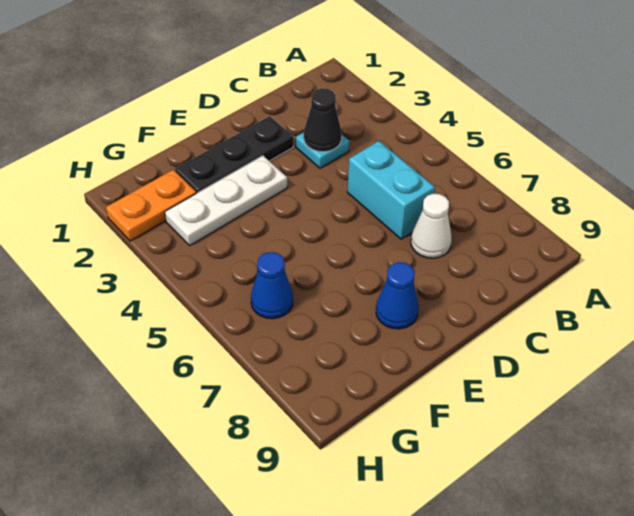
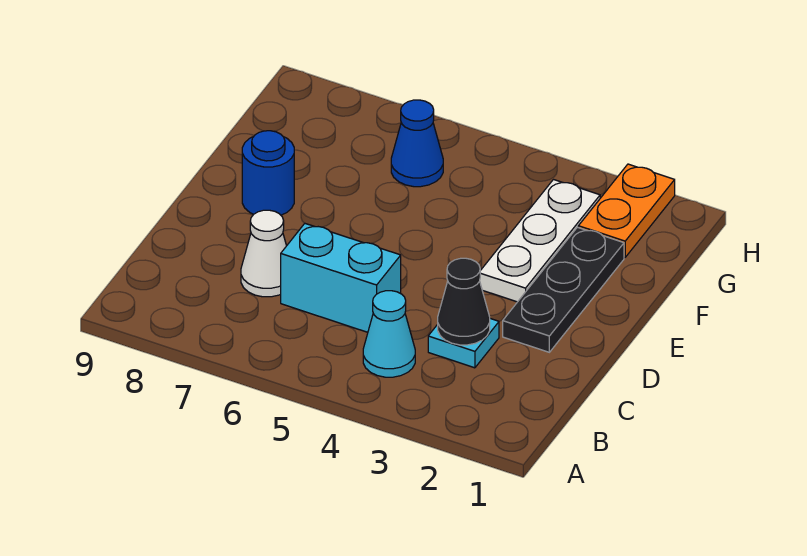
none -> cyan cone B4 level 1
blue cone E8 level 1 -> blue round brick E8 level 1

